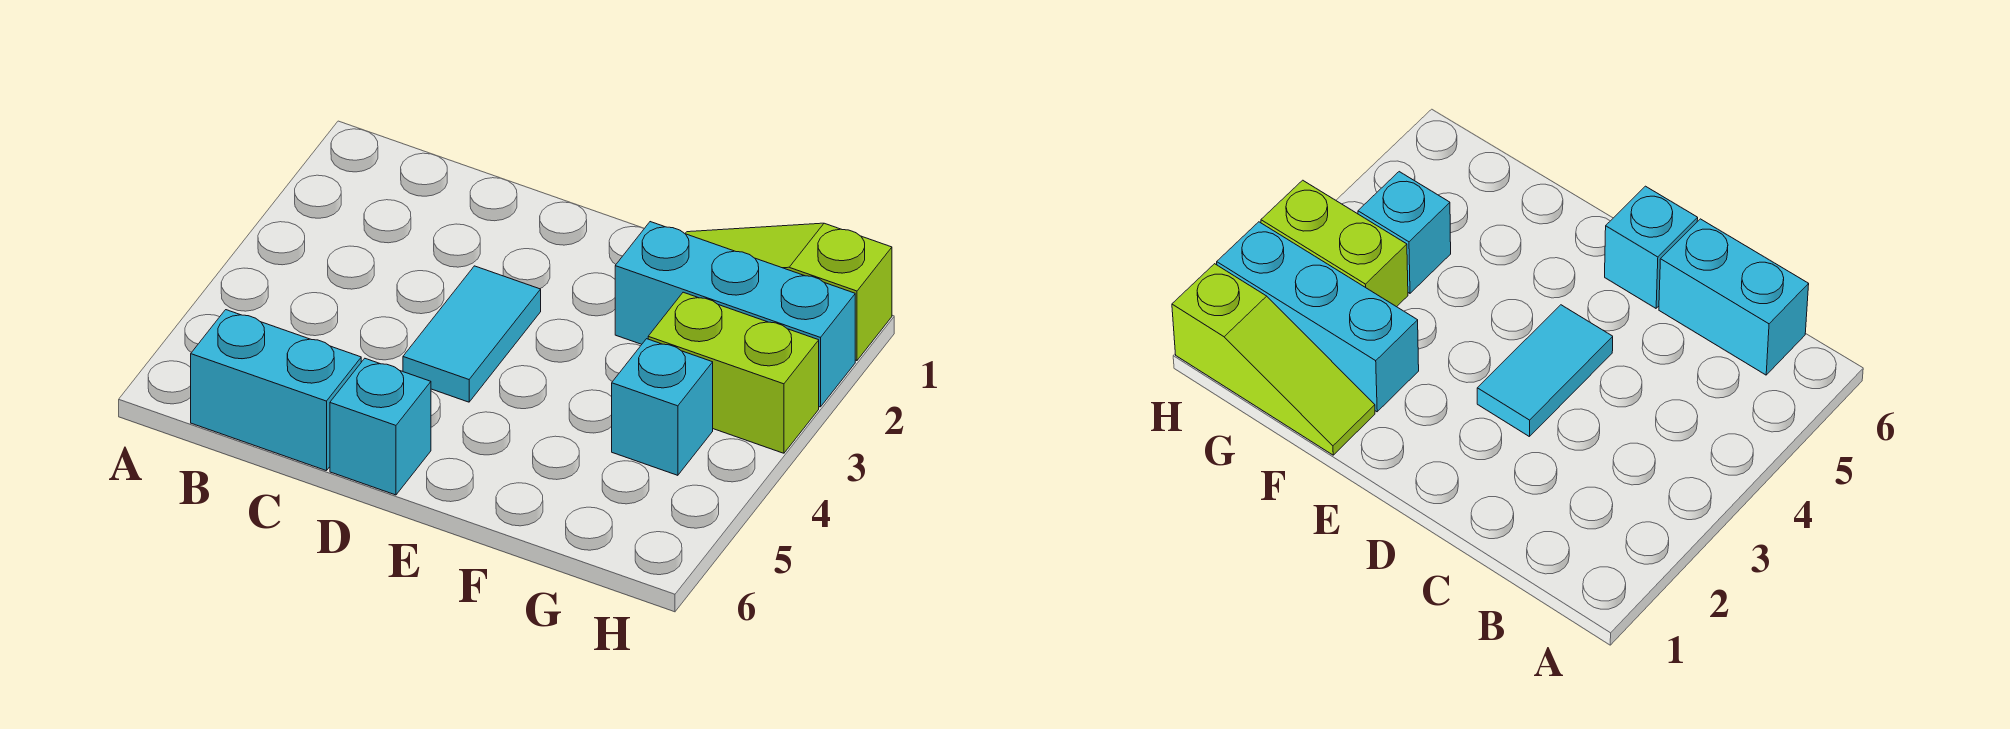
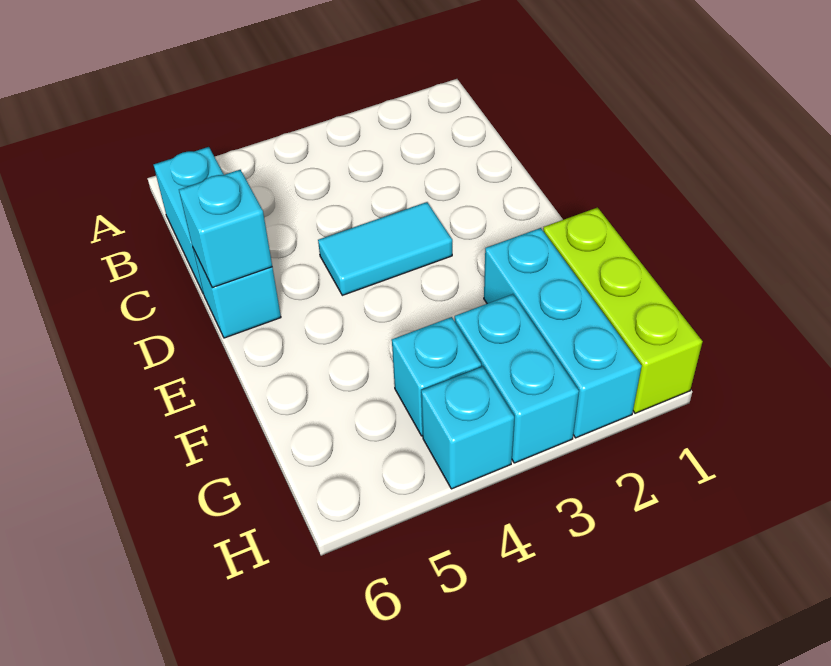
none -> cyan brick D6 level 2
lime slope F1:H1 level 1 top H -> lime brick F1:H1 level 1
lime brick G3:H3 level 1 -> cyan brick G3:H3 level 1
none -> cyan brick H4 level 1

